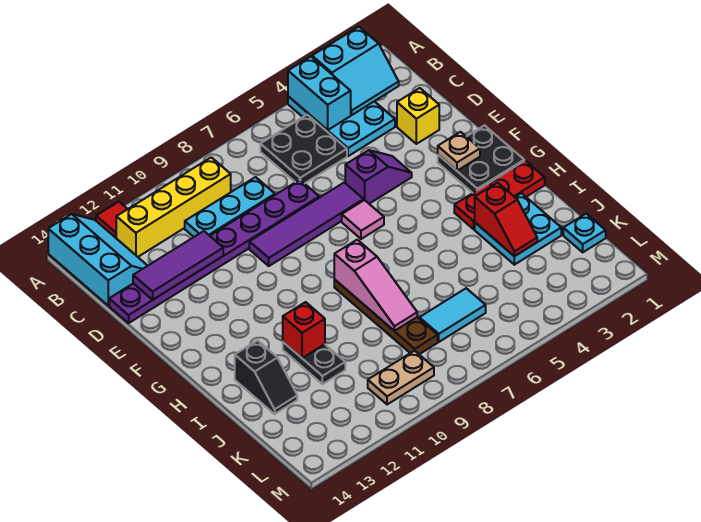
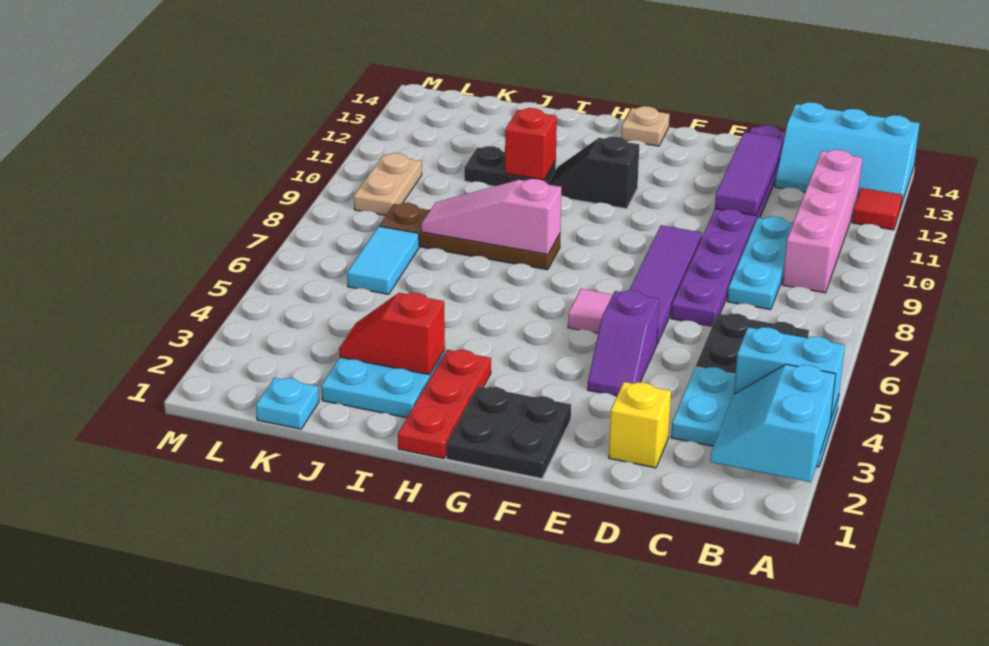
yellow brick B9:B12 level 1 -> pink brick B9:B12 level 1
tan plate F2 level 2 -> tan plate G14 level 1
black slope I13:J13 level 1 top I -> black slope G11:H11 level 1 top G

